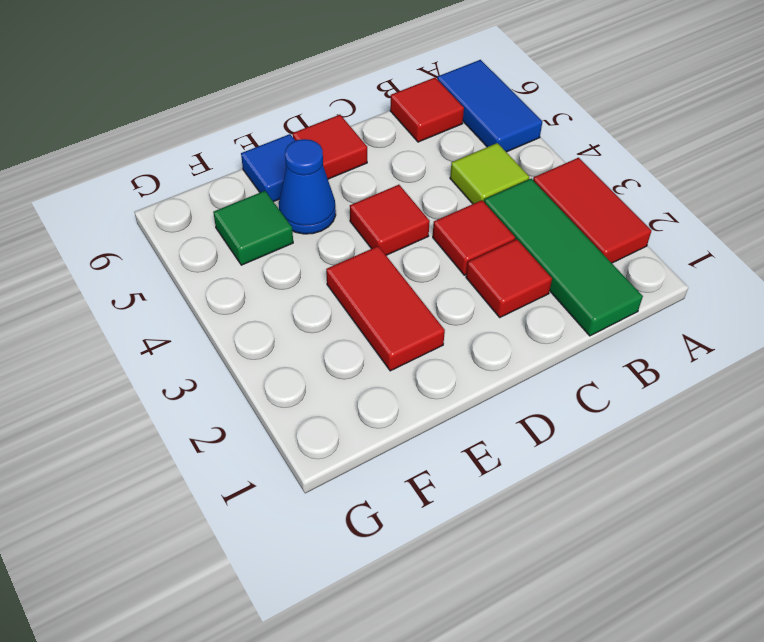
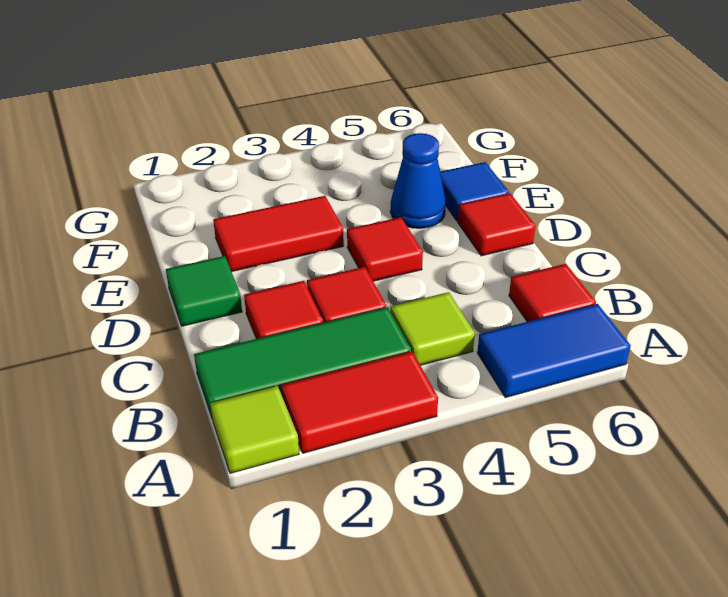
none -> lime tile A1 level 1
green tile F5 level 1 -> green tile D1 level 1

